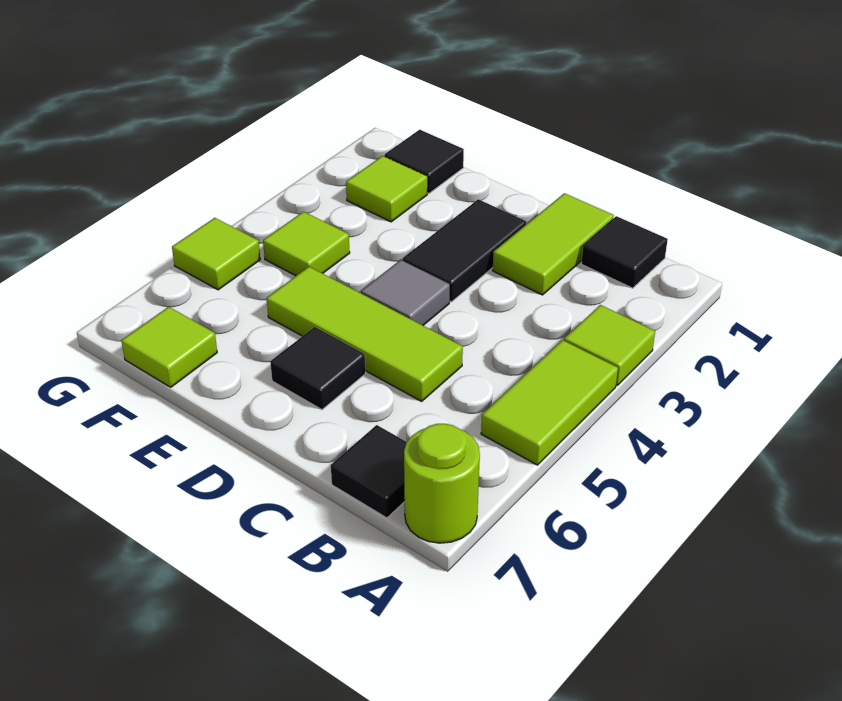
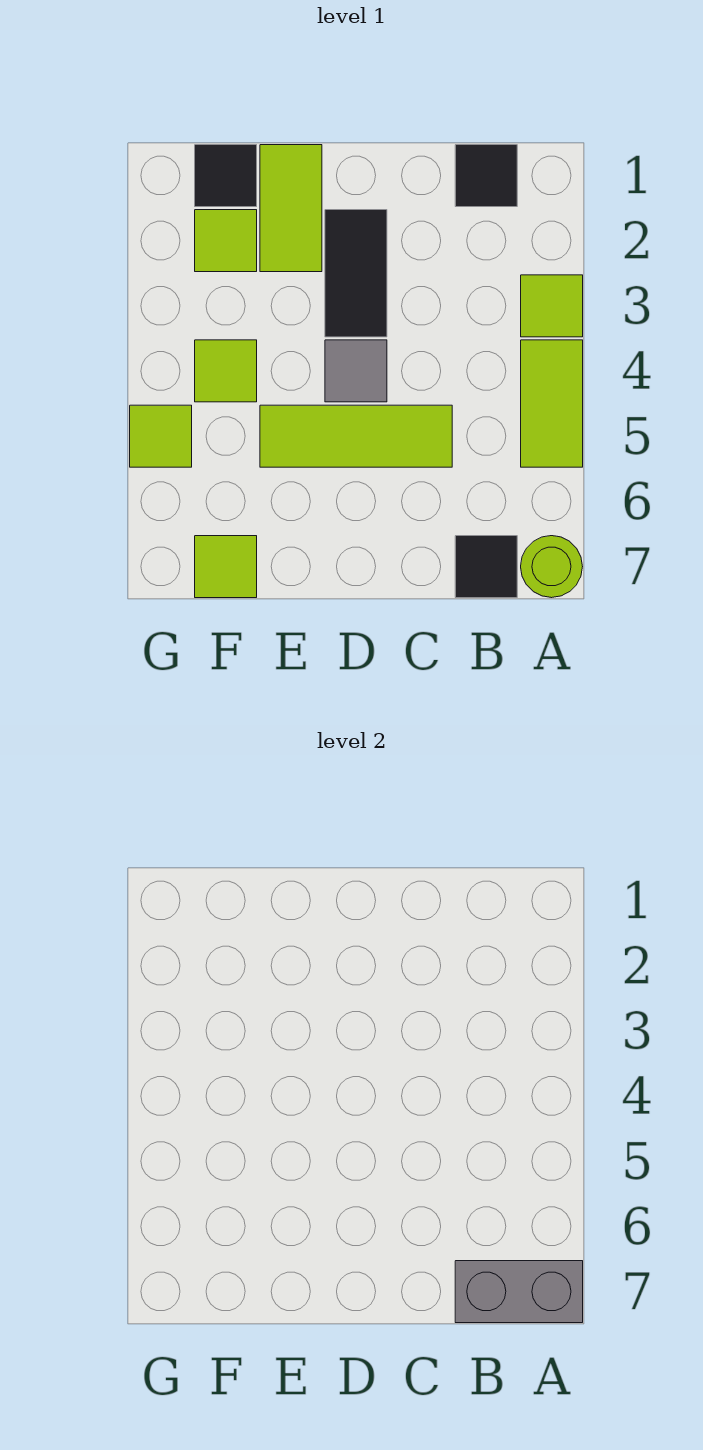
none -> grey brick A7:B7 level 2
lime tile C1:C2 level 1 -> lime tile E1:E2 level 1
black tile D6 level 1 -> none

